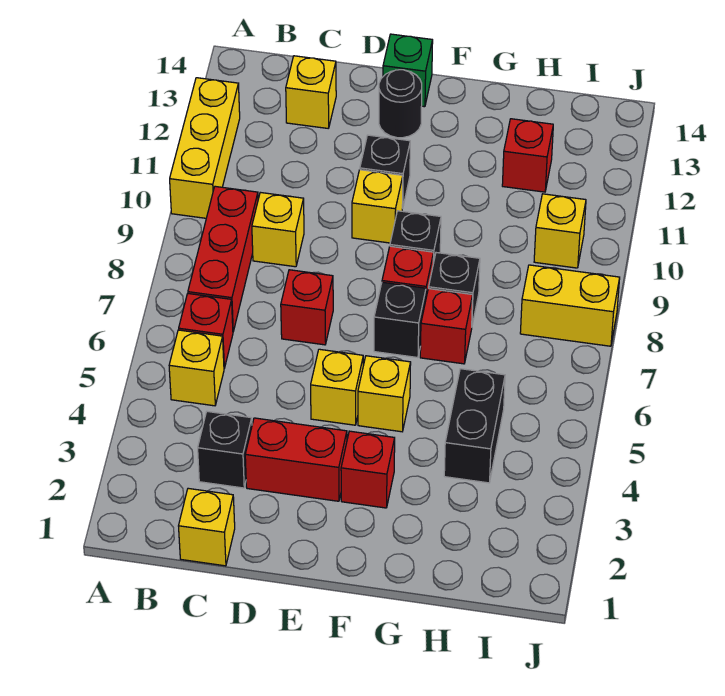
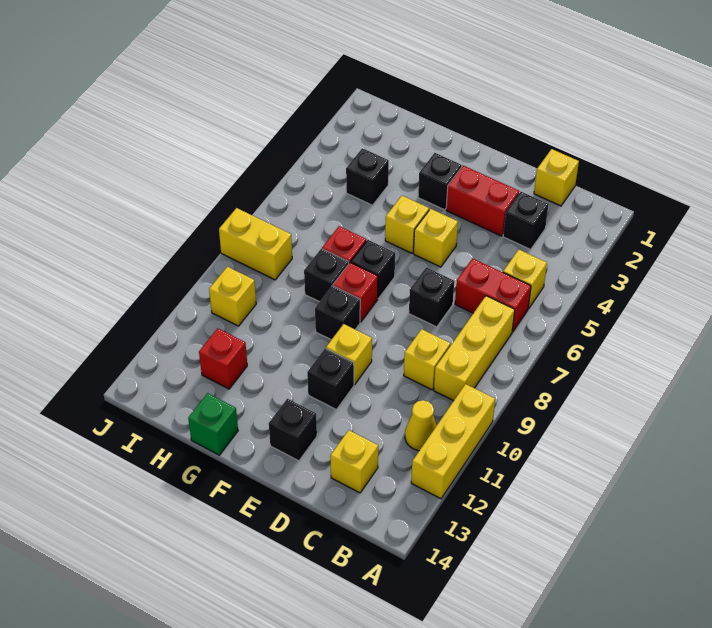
red brick B6 level 1 -> red brick B6:C6 level 1
red brick B7:B9 level 1 -> yellow brick B7:B9 level 1
none -> yellow cone B11 level 1
red brick D7 level 1 -> black brick D7 level 1
black round brick E13 level 1 -> black brick E13 level 1
green brick E14 level 1 -> green brick G14 level 1
red brick F3 level 1 -> black brick F3 level 1
black brick H4:H5 level 1 -> black brick H4 level 1

